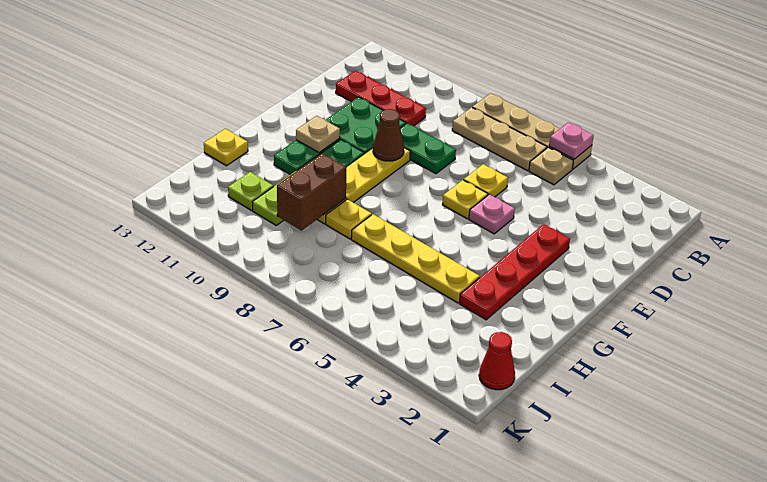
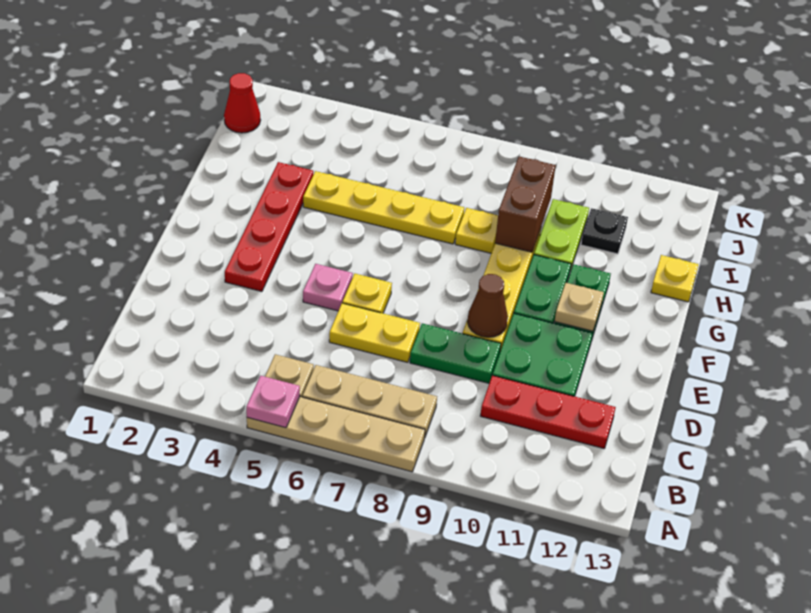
yellow plate D6 level 1 -> yellow plate D6:D7 level 1
lime plate I11 level 1 -> black plate I11 level 1

